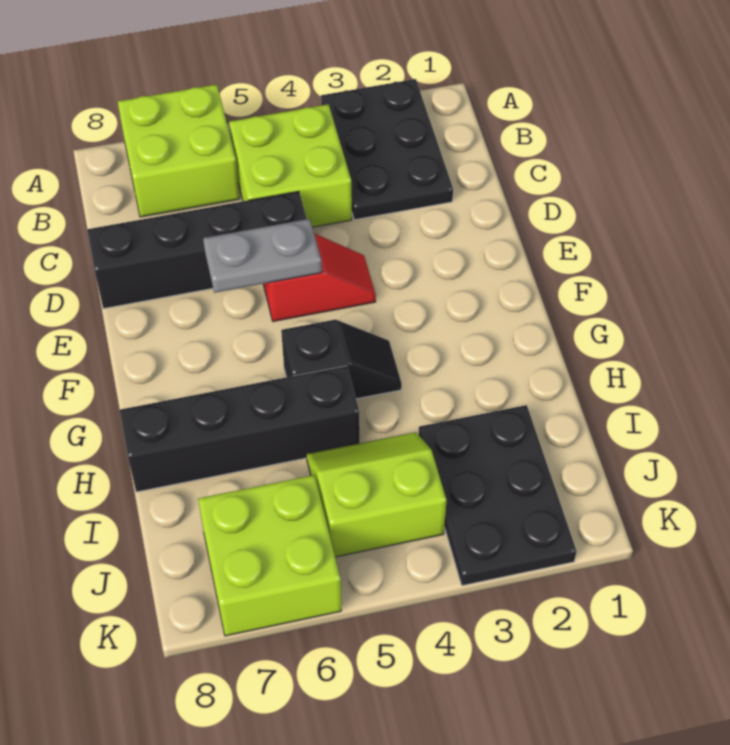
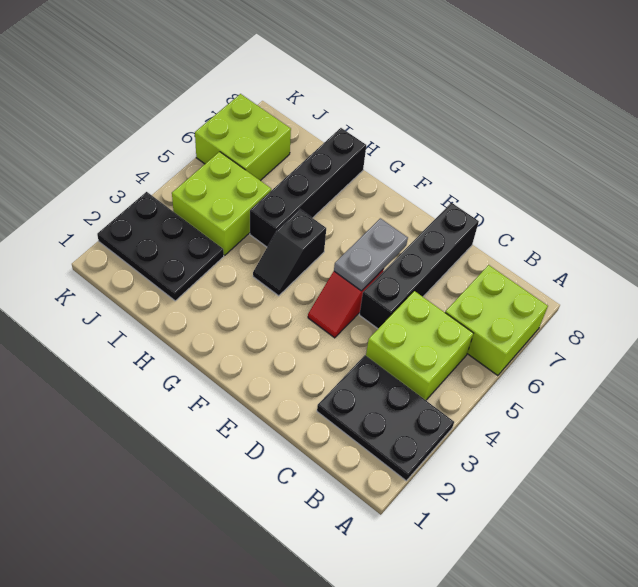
lime slope I4:J5 level 1 top J -> lime brick I4:J5 level 1

